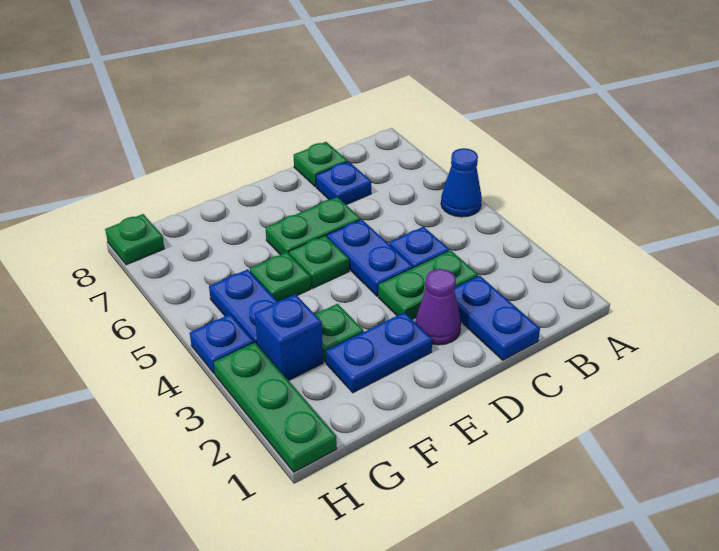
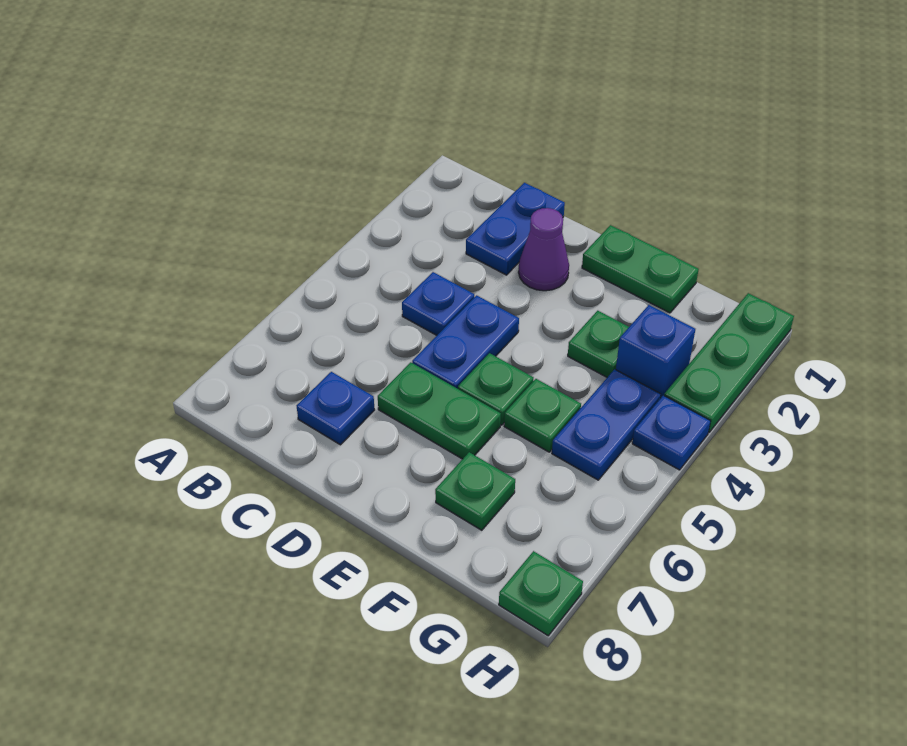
blue cone A5 level 1 -> none
green plate C3:D3 level 1 -> green plate E1:F1 level 1
green plate C8 level 1 -> green plate F7 level 1
blue plate E2:F2 level 1 -> none

